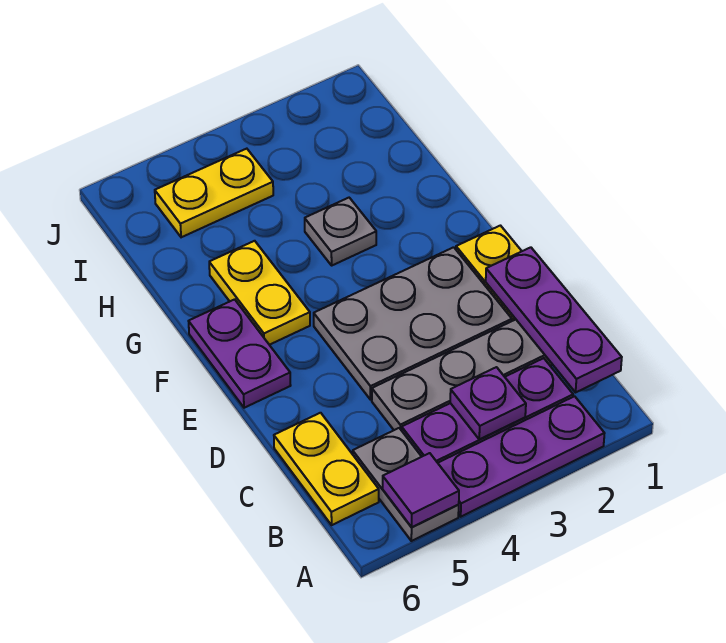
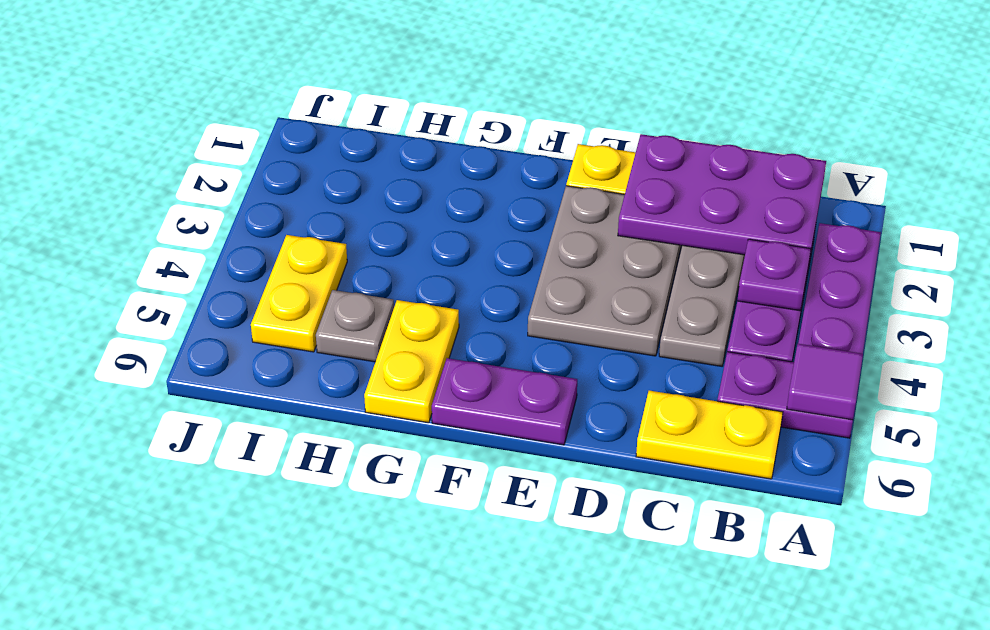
grey plate A5:B5 level 1 -> purple plate A5:B5 level 1
purple plate B1:D1 level 2 -> purple plate B1:D2 level 2
yellow plate F5:G5 level 1 -> yellow plate G5:G6 level 1
grey plate G3 level 1 -> grey plate H5 level 1

